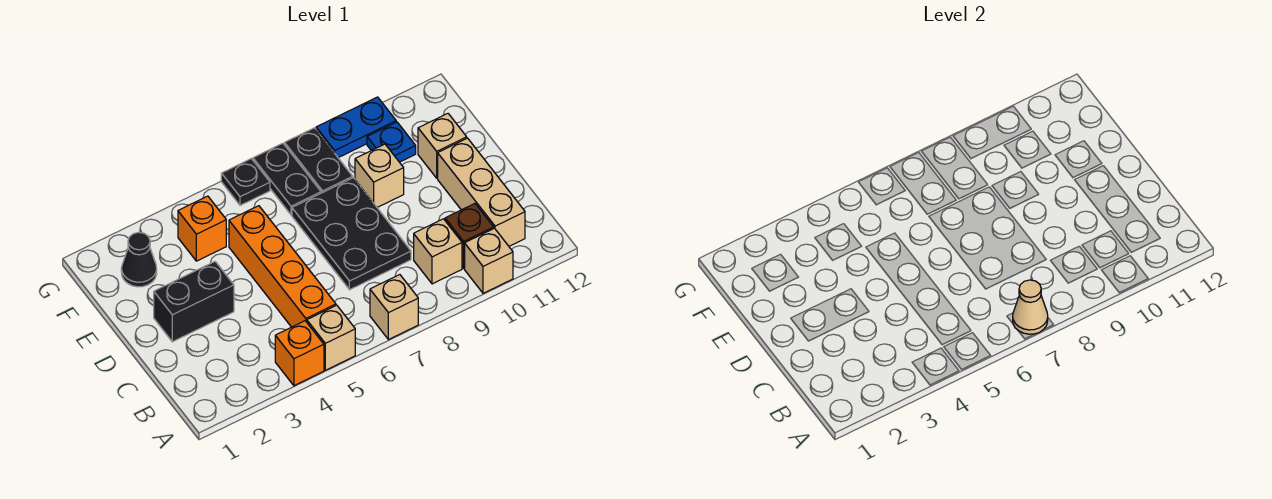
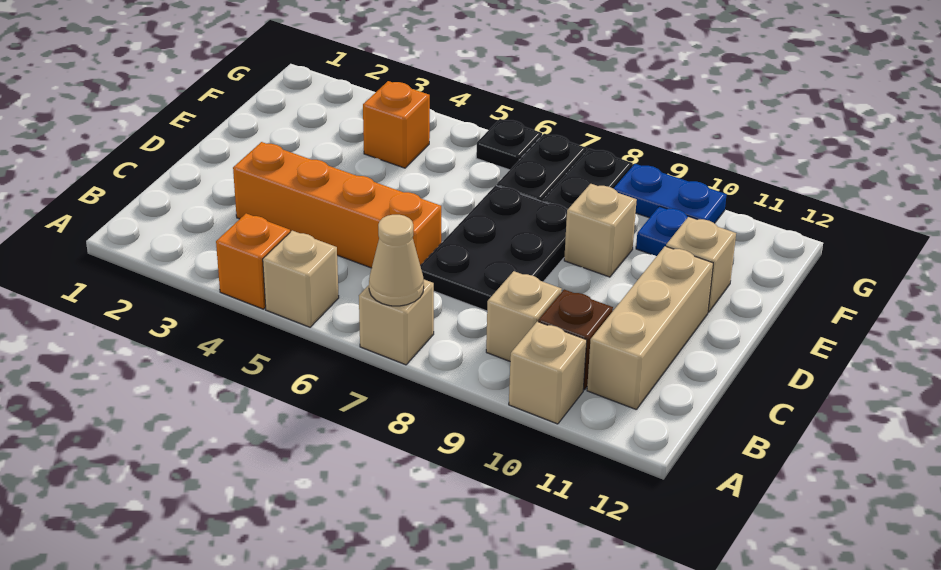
orange brick B5:E5 level 1 -> orange brick C3:C6 level 1
black brick D2:D3 level 1 -> none
black cone F2 level 1 -> none

